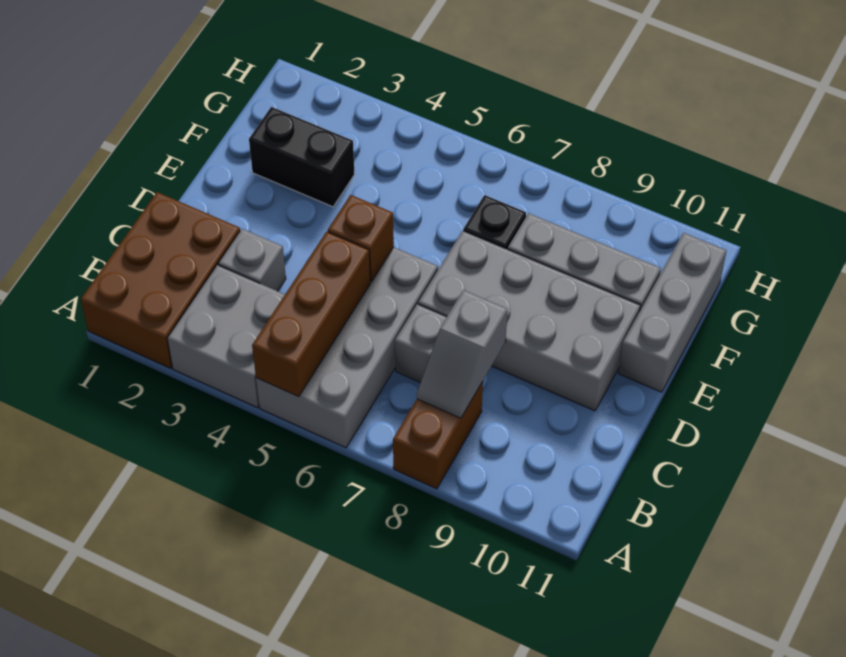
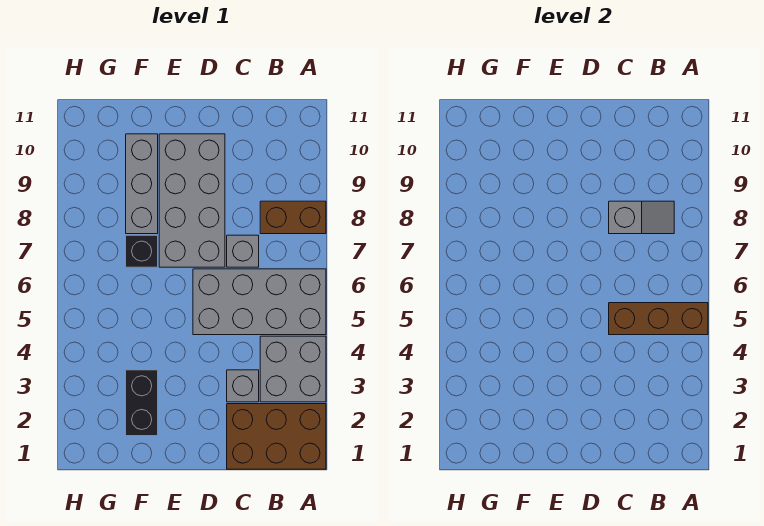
brown brick D5 level 2 -> none
grey brick E11:G11 level 1 -> none

